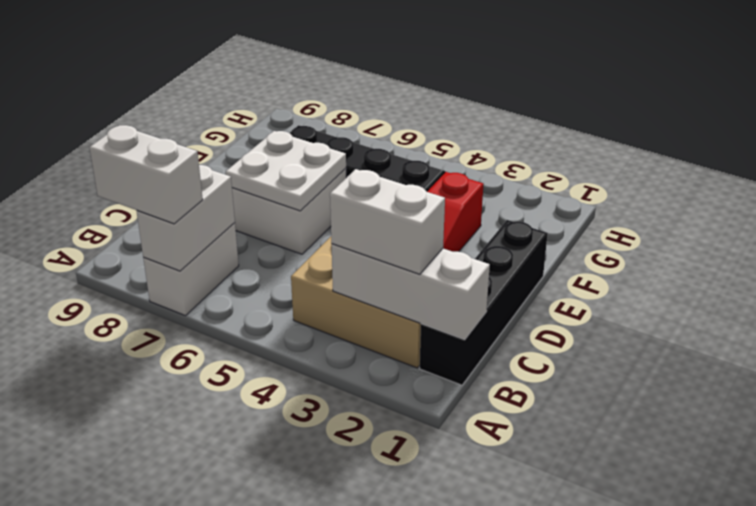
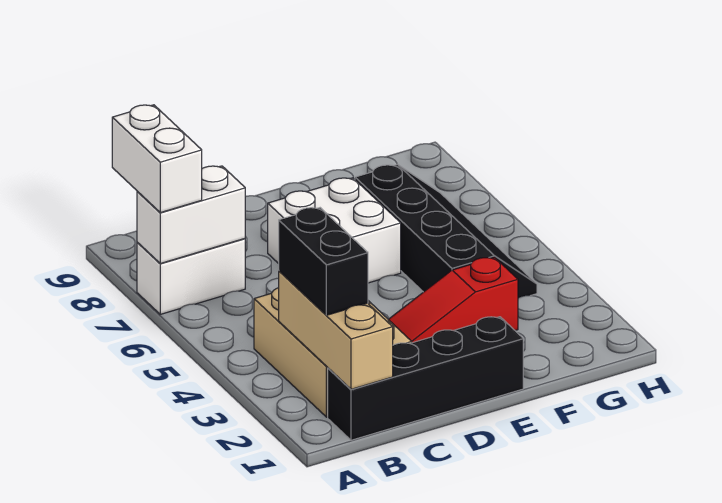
white brick B1:B3 level 2 -> tan brick B1:B3 level 2
white brick B2:B3 level 3 -> black brick B2:B3 level 3
white plate D6:E7 level 2 -> none

